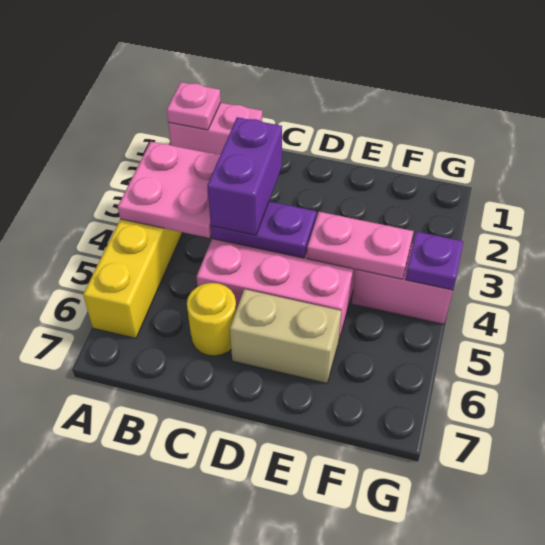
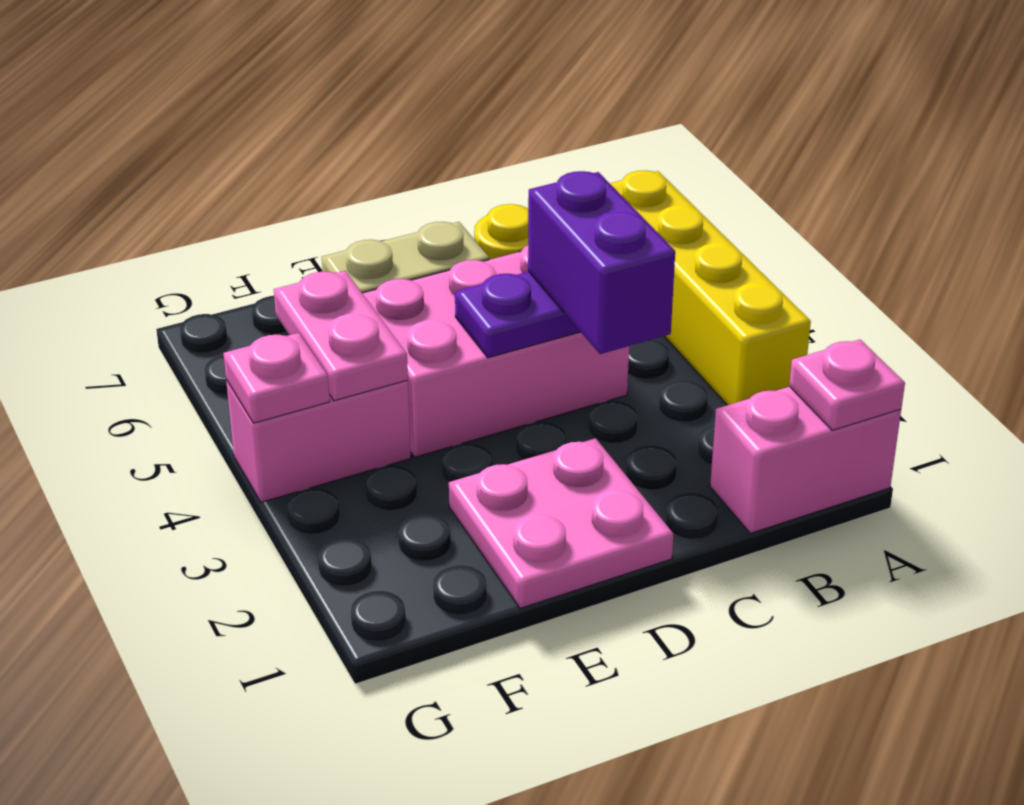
pink plate A3:B4 level 2 -> pink plate D1:E2 level 1
pink plate E4:F4 level 2 -> pink plate F4:F5 level 2
purple plate G4 level 2 -> pink plate G4 level 2

